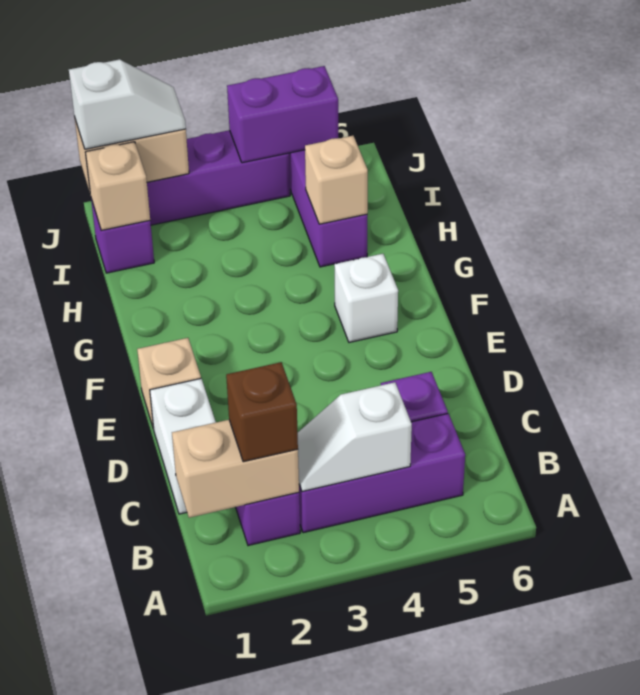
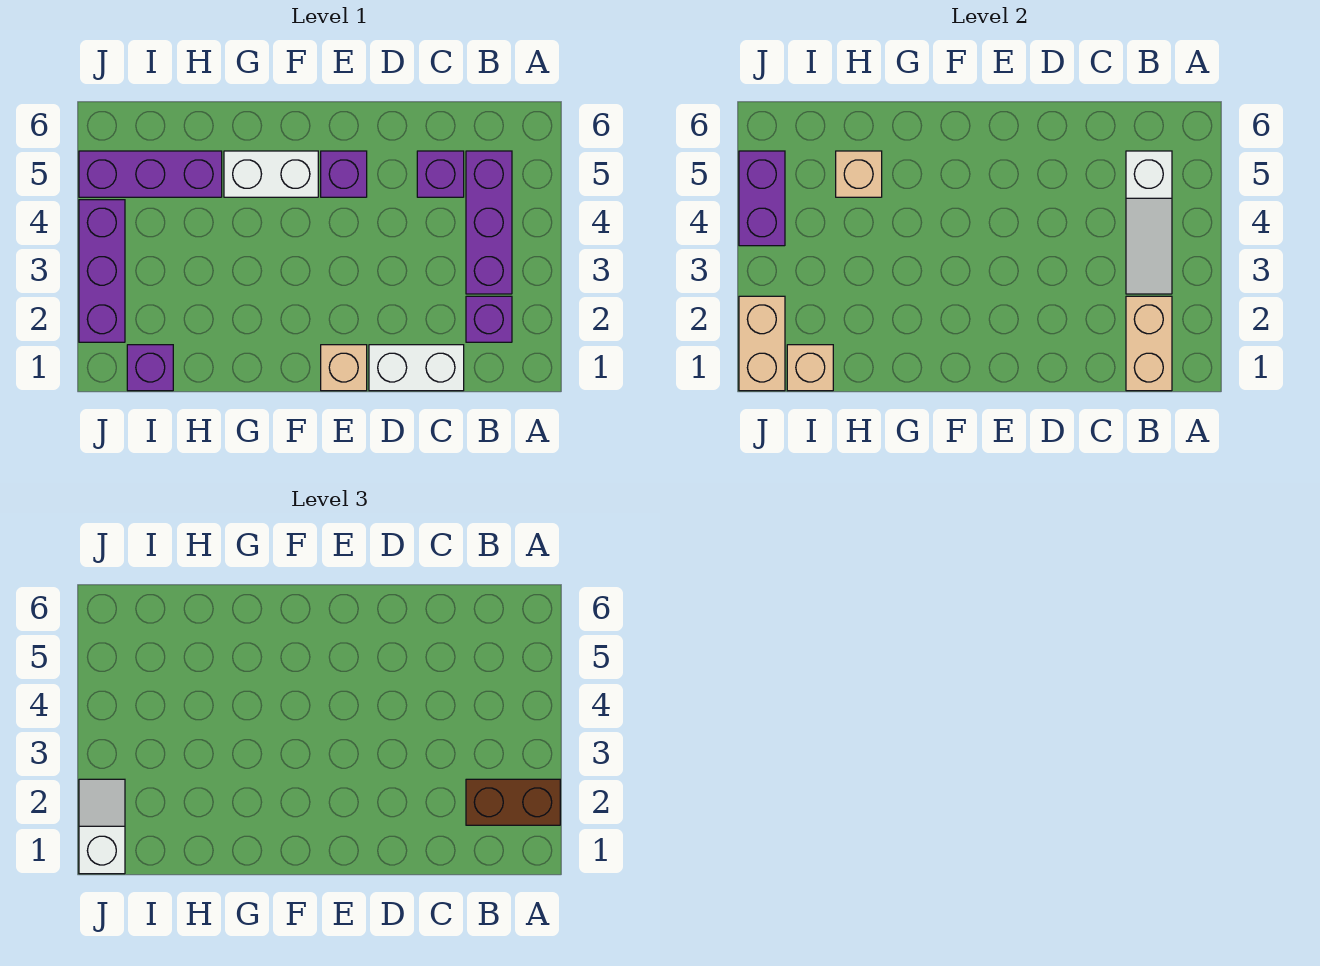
brown brick B2 level 3 -> brown brick A2:B2 level 3
white slope B3:B4 level 2 top 4 -> white slope B3:B5 level 2 top 5
none -> purple brick E5 level 1
white brick F5 level 1 -> white brick F5:G5 level 1

